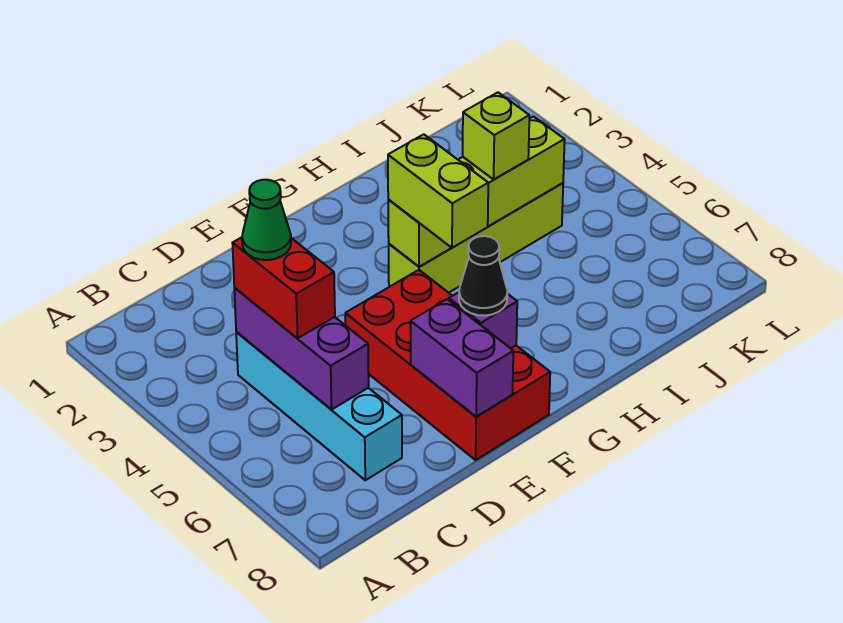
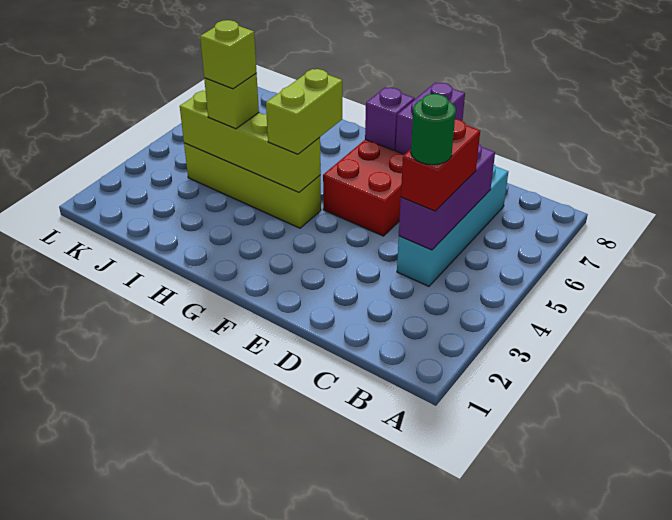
green cone C4 level 4 -> green round brick C4 level 4
black cone F7 level 3 -> none
none -> lime brick I4 level 4

